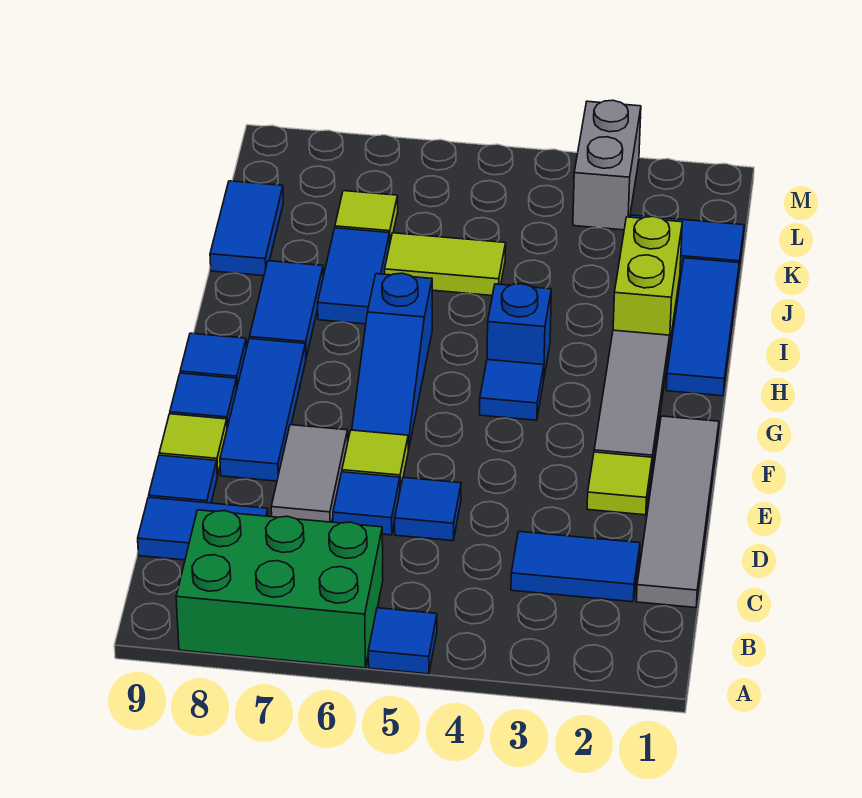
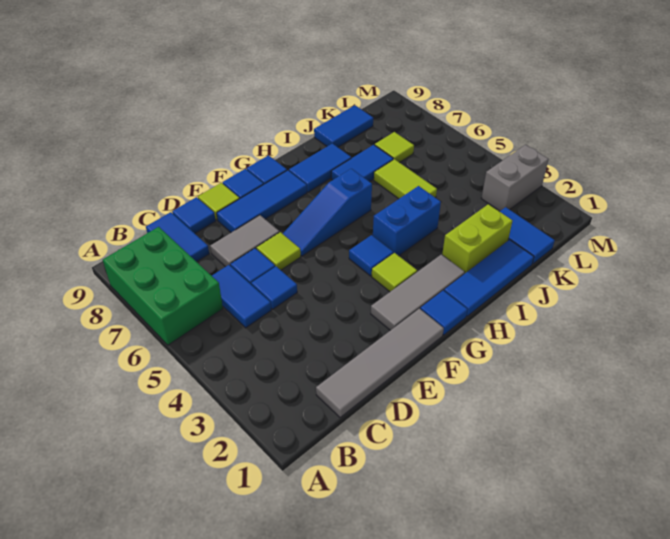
blue tile A5 level 1 -> blue tile G1 level 1
blue tile C2:C3 level 1 -> blue tile C5:C6 level 1
lime tile E2 level 1 -> lime tile G3 level 1
blue brick H4 level 1 -> blue brick H4:I4 level 1

